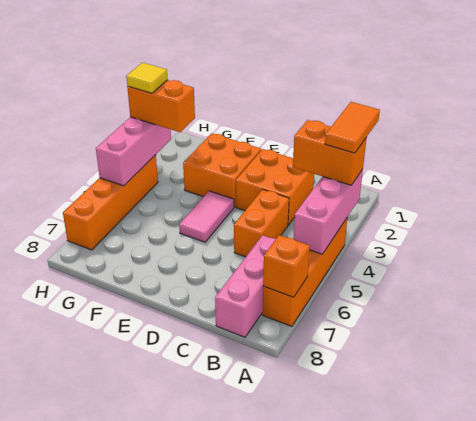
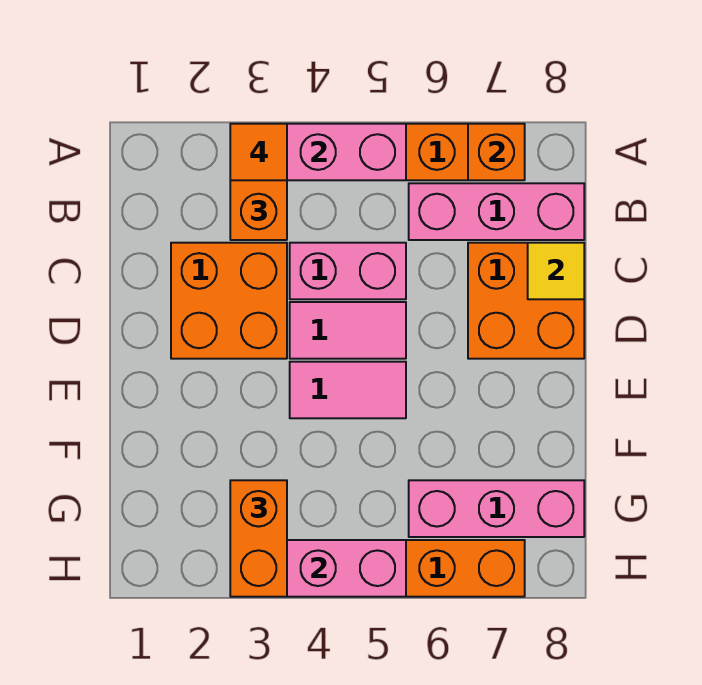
orange tile A2:A3 level 4 -> orange tile A3 level 4
orange brick C4:C5 level 1 -> pink brick C4:C5 level 1
none -> pink tile D4:D5 level 1
orange brick E2:F3 level 1 -> orange brick C7:D8 level 1
none -> pink brick G6:G8 level 1
yellow tile H3 level 4 -> yellow tile C8 level 2

